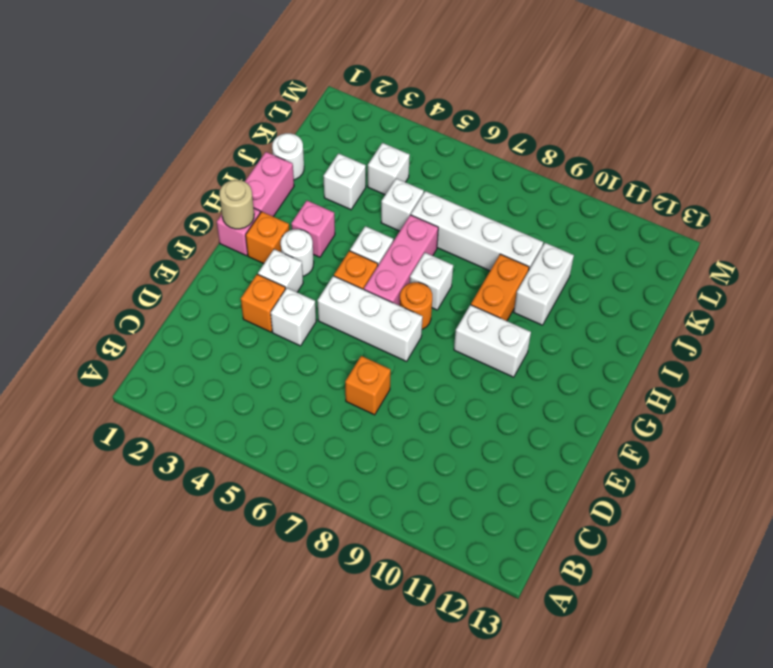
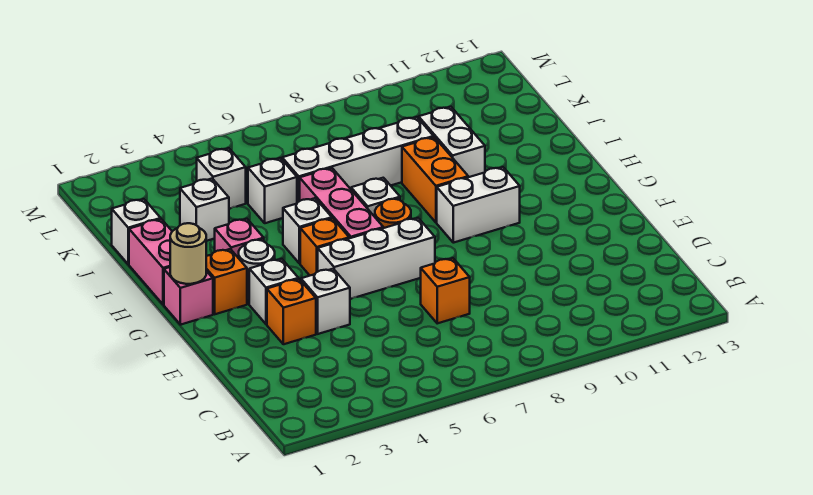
white round brick J1 level 1 -> white brick J1 level 1

